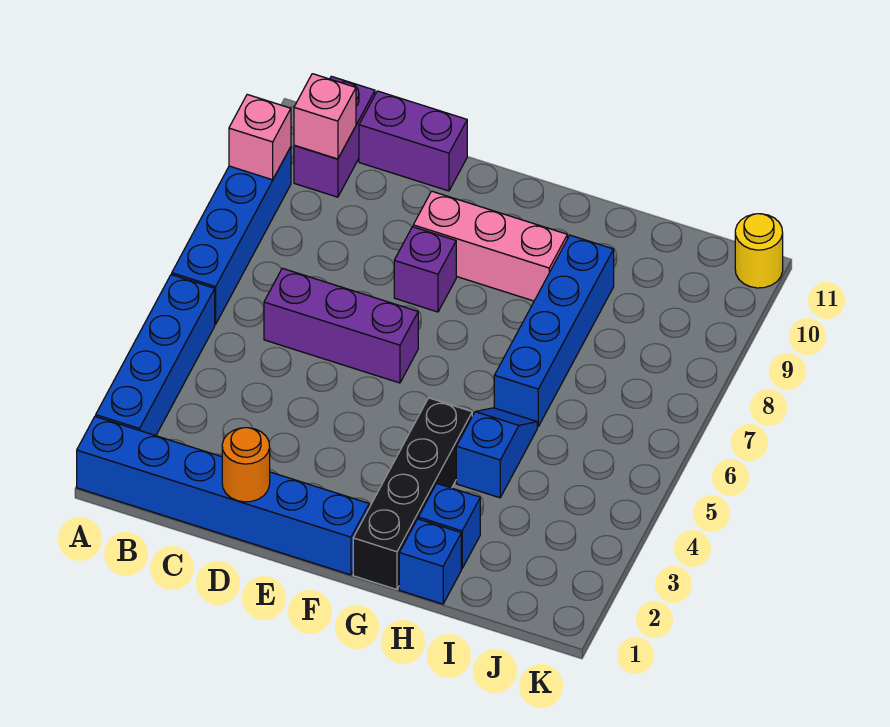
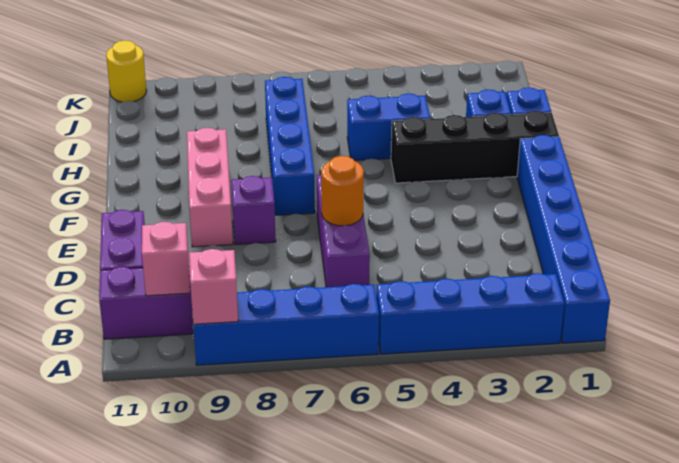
orange round brick D1 level 2 -> orange round brick D6 level 2
blue slope H4:H5 level 1 top 4 -> blue brick H4:H5 level 1
blue brick H6:H9 level 1 -> blue brick F7:I7 level 1

